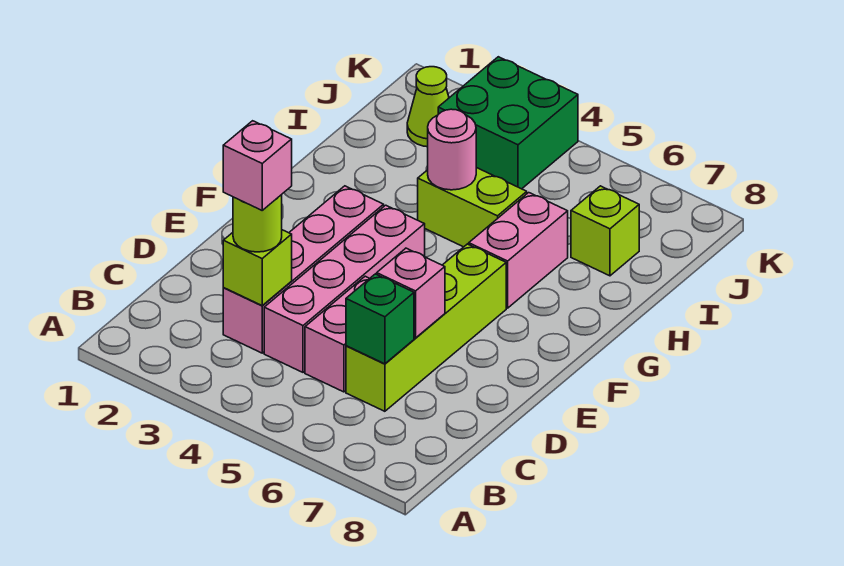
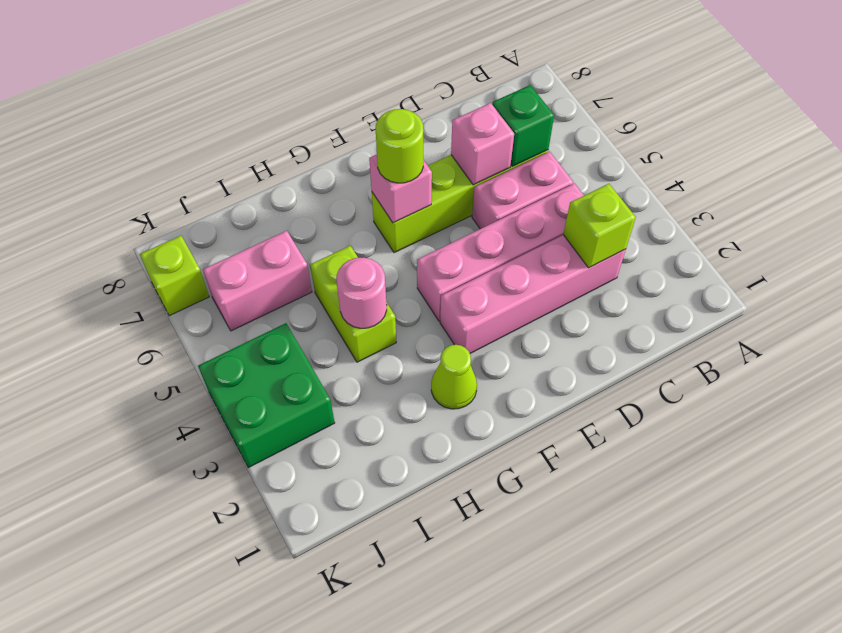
lime round brick C3 level 3 -> lime round brick F6 level 3
pink brick C3 level 4 -> pink brick F6 level 2
pink brick G6:H6 level 1 -> pink brick I6:J6 level 1
lime brick I7 level 1 -> lime brick K7 level 1
lime cone J2 level 1 -> lime cone G2 level 1

